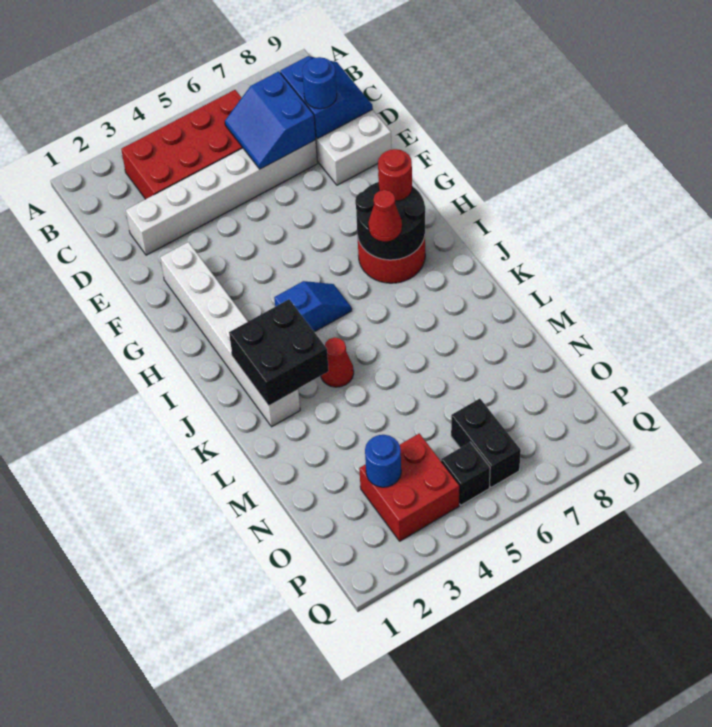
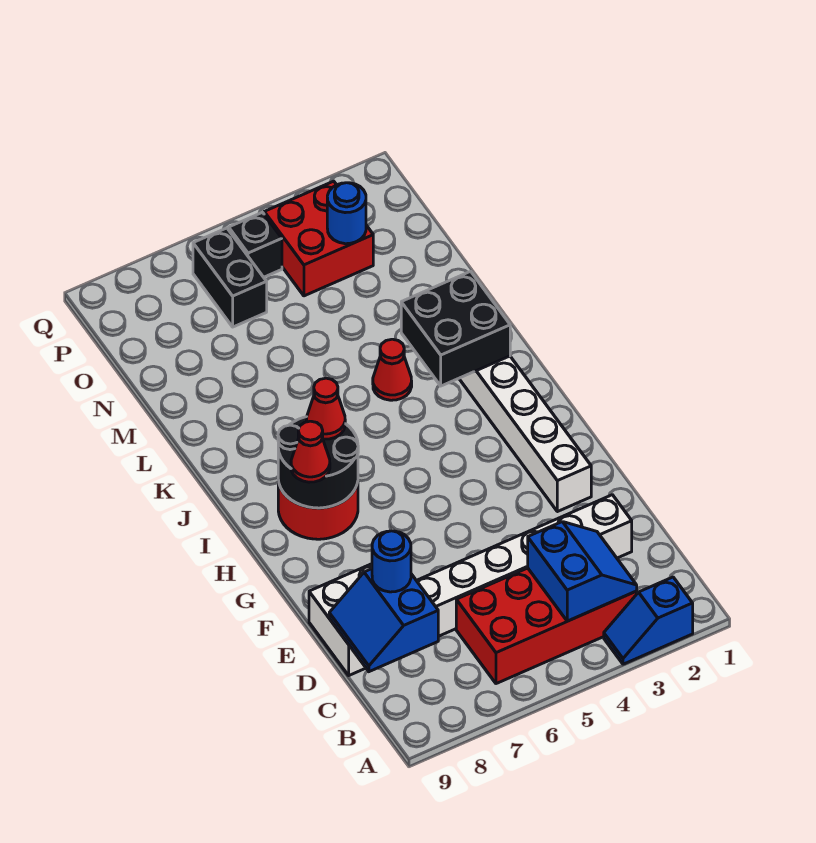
blue slope C6:D7 level 2 top 7 -> blue slope B3:C4 level 2 top 4
red round brick H8 level 3 -> red cone H8 level 3
blue slope I4:I5 level 1 top 4 -> blue slope A2:A3 level 1 top 2

